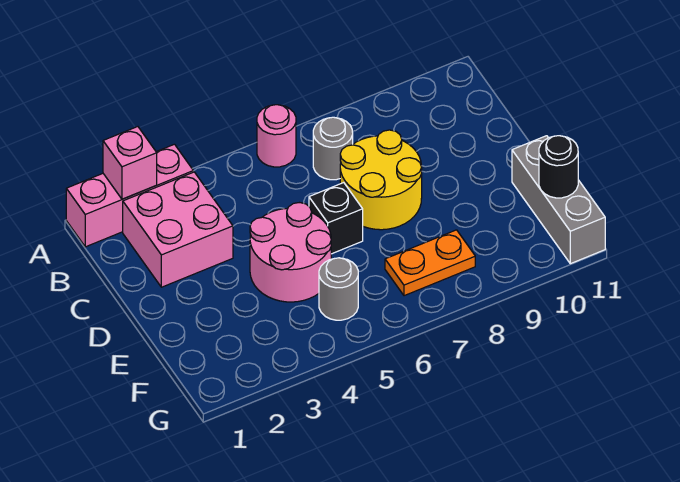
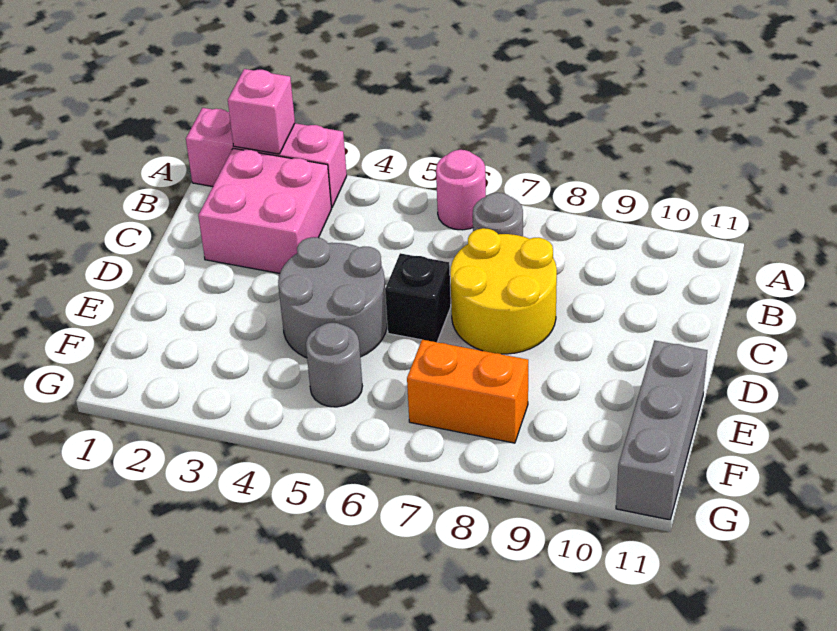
pink round brick D4:E5 level 1 -> grey round brick D4:E5 level 1
orange plate F7:F8 level 1 -> orange brick F7:F8 level 1
black round brick F11 level 2 -> none

